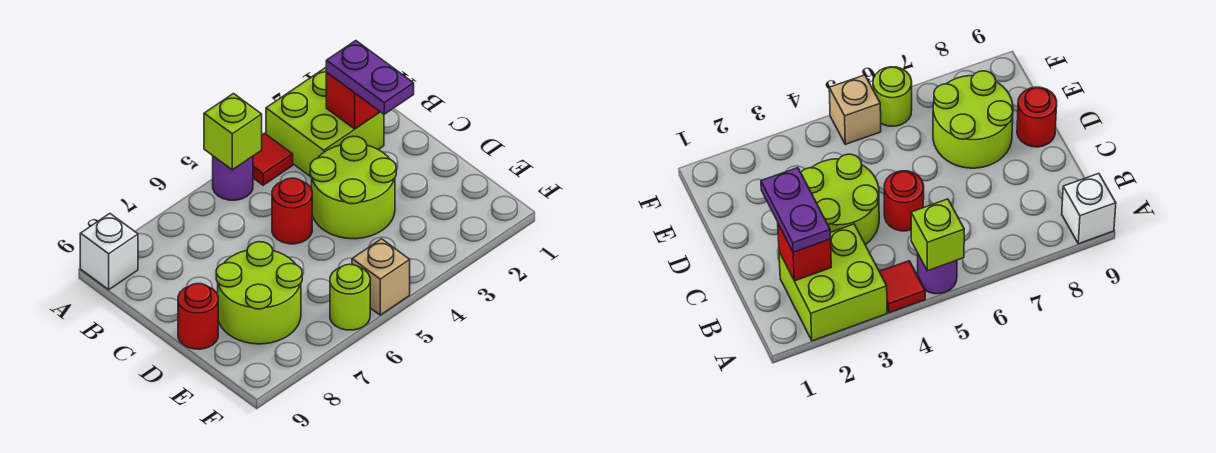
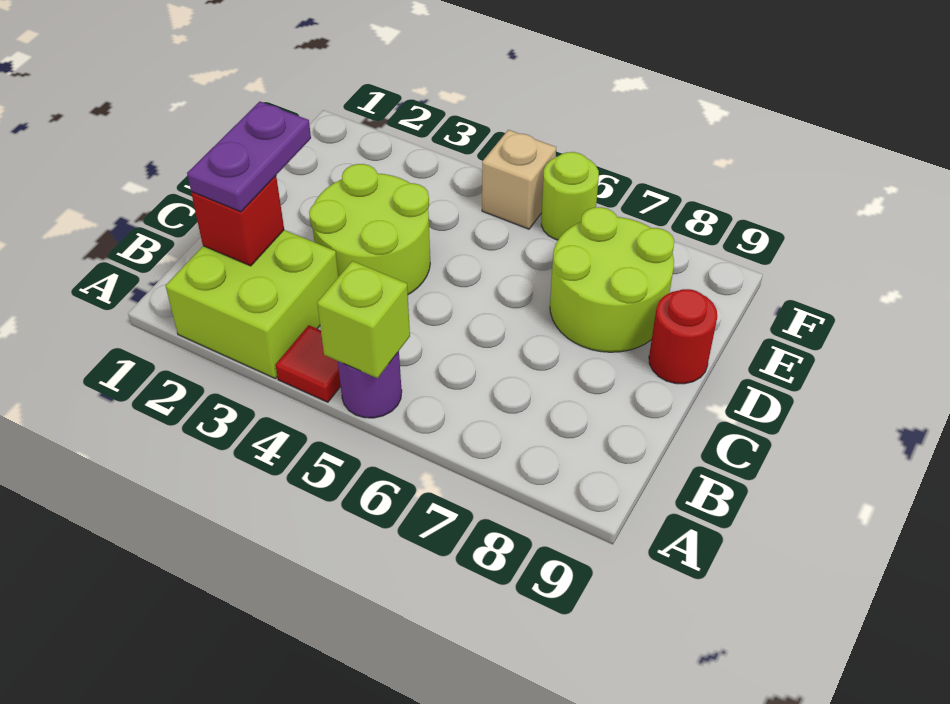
white brick A9 level 1 -> none
red round brick C5 level 1 -> none

